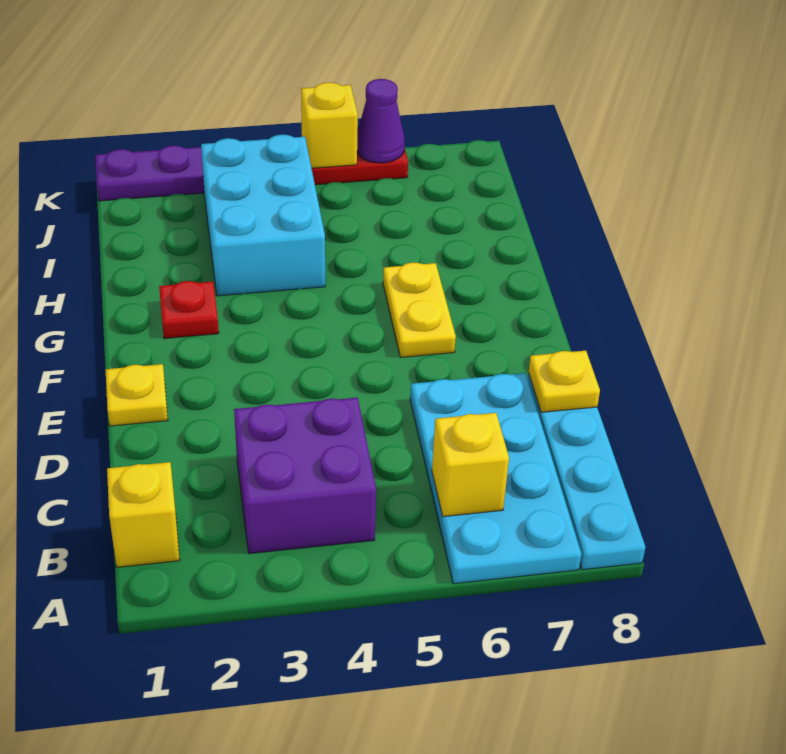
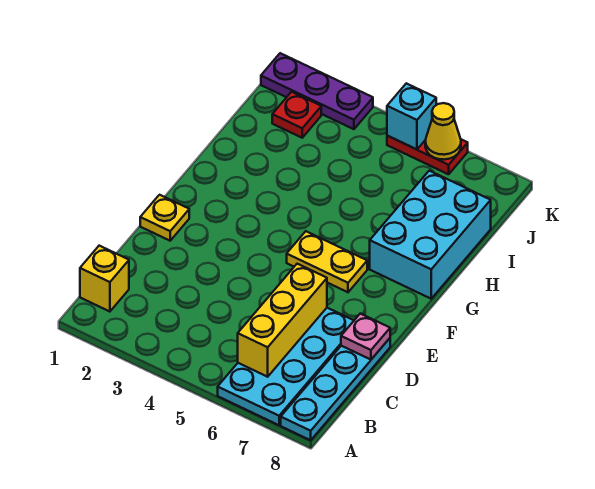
purple brick B3:C4 level 1 -> none
yellow brick B6 level 2 -> yellow brick B6:D6 level 2
yellow plate D8 level 2 -> pink plate D8 level 2
yellow plate F6:G6 level 1 -> yellow plate F5:F6 level 1
red plate G2 level 1 -> red plate J2 level 1
cyan brick H3:J4 level 1 -> cyan brick G7:I8 level 1
yellow brick K5 level 2 -> cyan brick K5 level 2
purple cone K6 level 2 -> yellow cone K6 level 2

